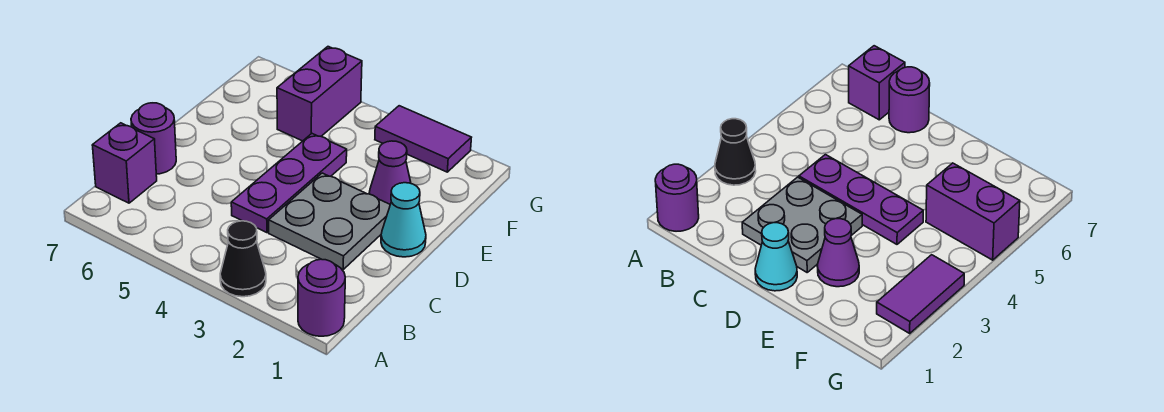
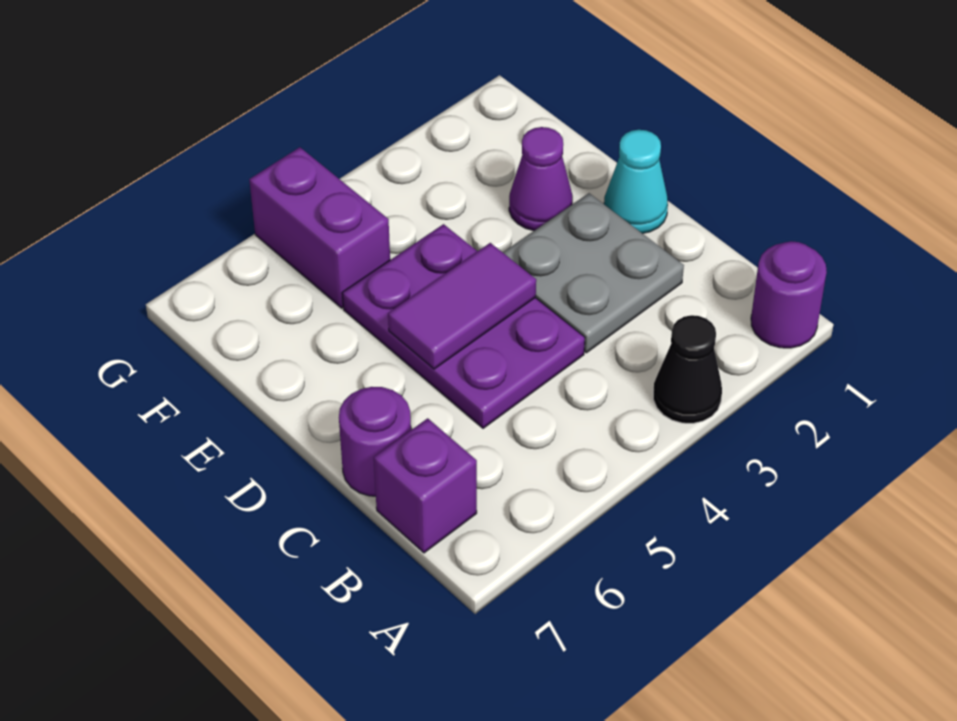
purple plate C4:E4 level 1 -> purple plate C4:E5 level 1
purple tile G2:G3 level 1 -> purple tile D4:D5 level 2

